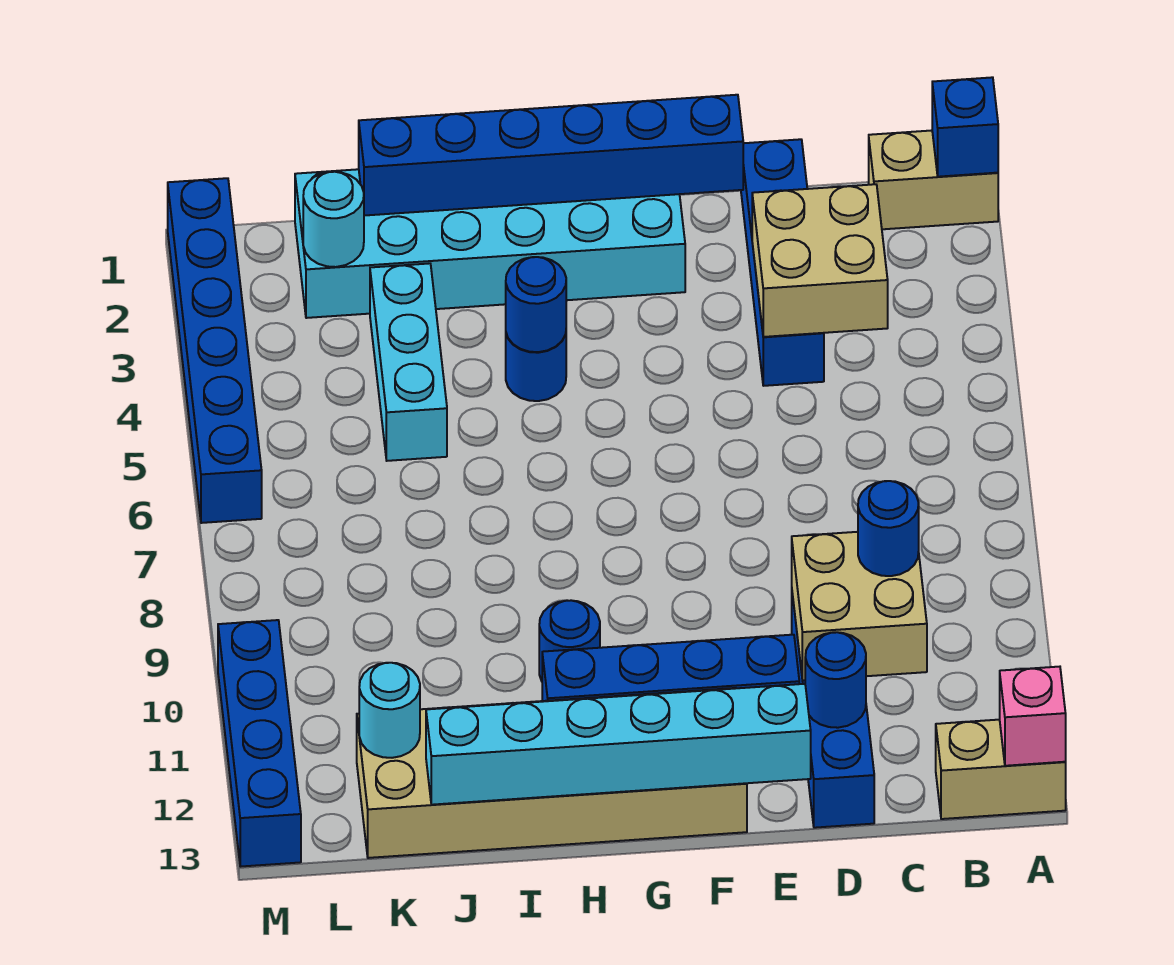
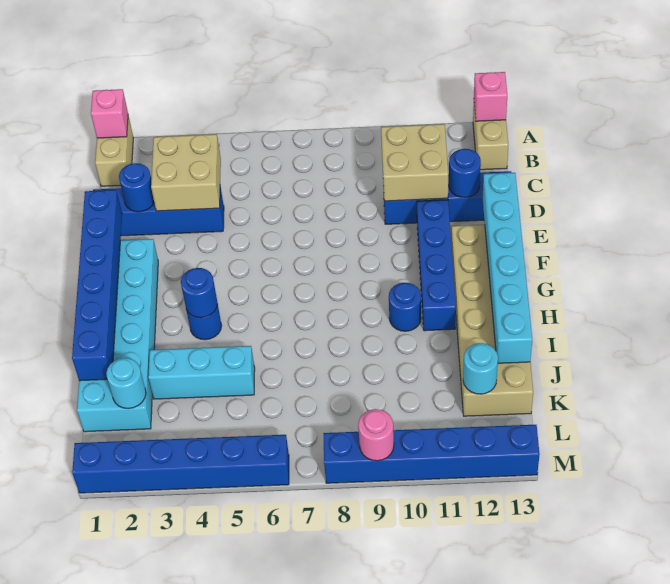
blue brick A1 level 2 -> pink brick A1 level 2
blue round brick C10 level 3 -> blue round brick D2 level 2
none -> pink round brick M9 level 2
blue brick M10:M13 level 1 -> blue brick M8:M13 level 1

